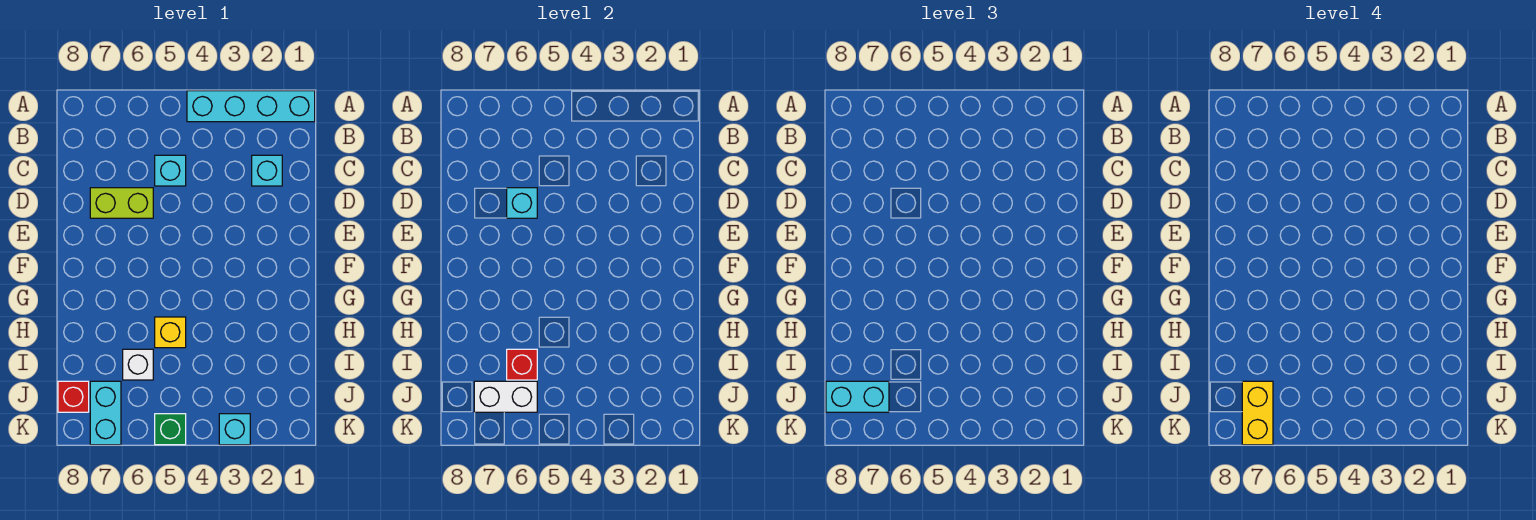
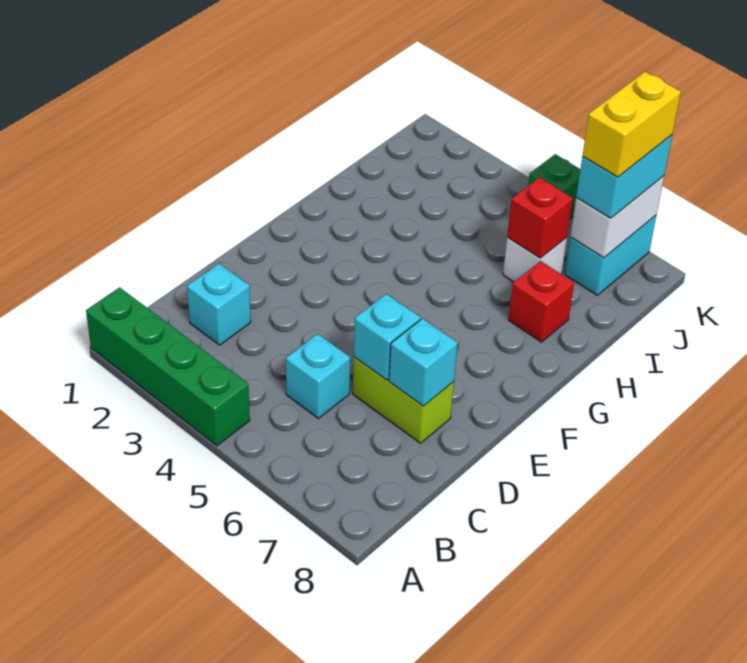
cyan brick A1:A4 level 1 -> green brick A1:A4 level 1
yellow brick H5 level 1 -> none
white brick J6:J7 level 2 -> white brick J7:K7 level 2
cyan brick J7:J8 level 3 -> cyan brick J7:K7 level 3
red brick J8 level 1 -> red brick H7 level 1
cyan brick K3 level 1 -> cyan brick D7 level 2

